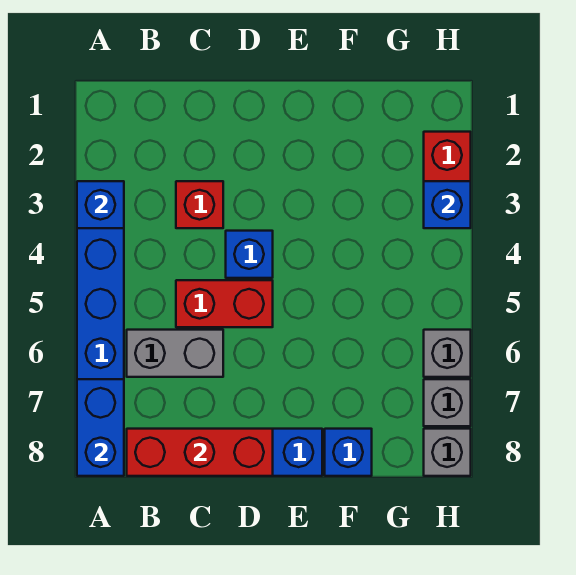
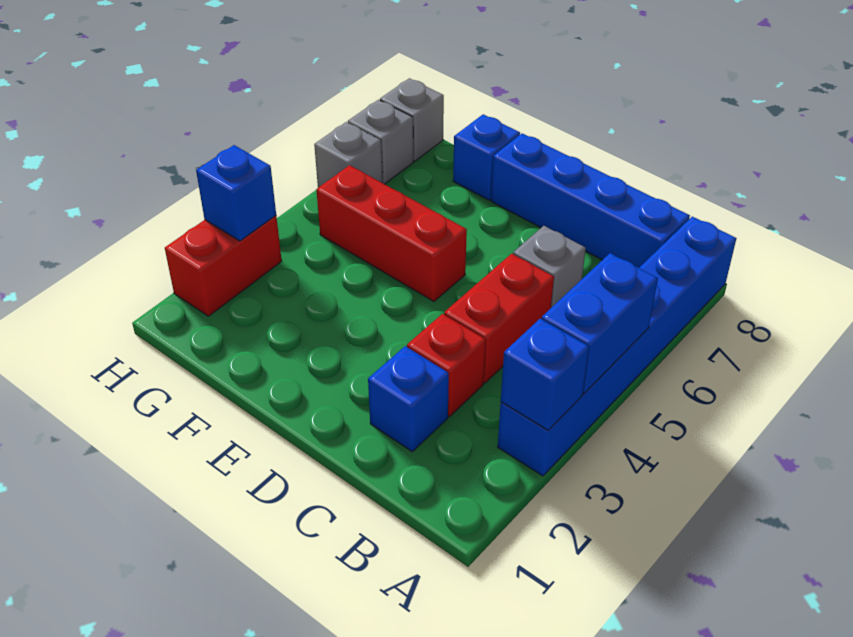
blue brick A7:A8 level 2 -> blue brick A4:A5 level 2
grey brick B6:C6 level 1 -> grey brick C6 level 1
red brick B8:D8 level 2 -> red brick E5:G5 level 1
red brick C5:D5 level 1 -> red brick C4:C5 level 1
blue brick D4 level 1 -> blue brick C2 level 1

